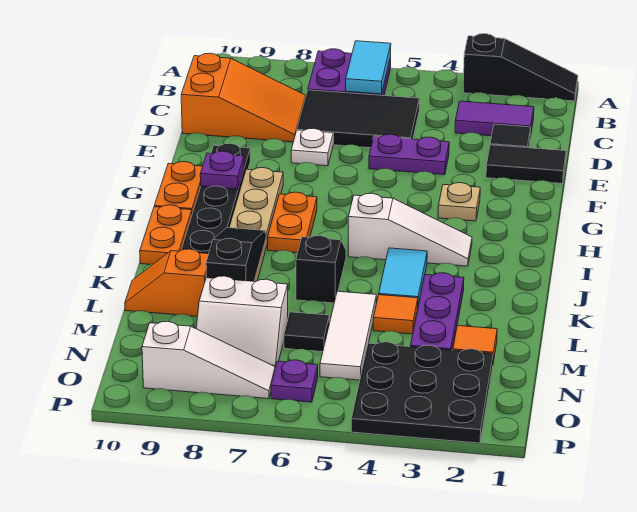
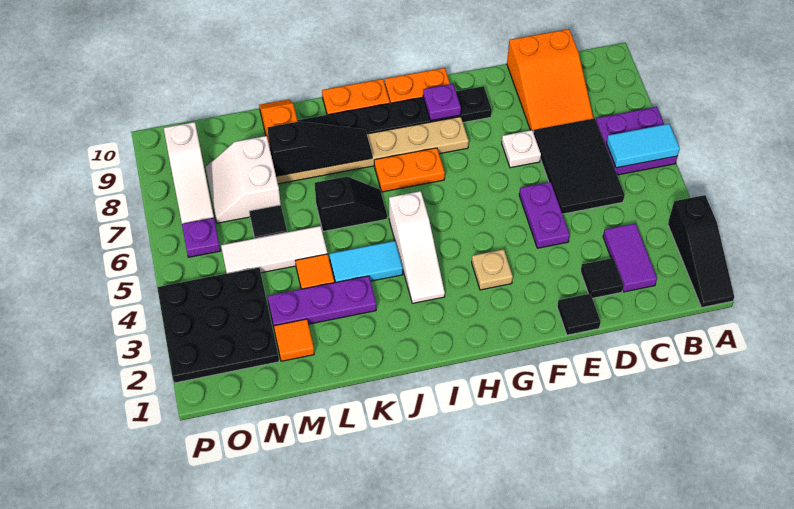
black tile E1:E2 level 1 -> black tile E1 level 1

